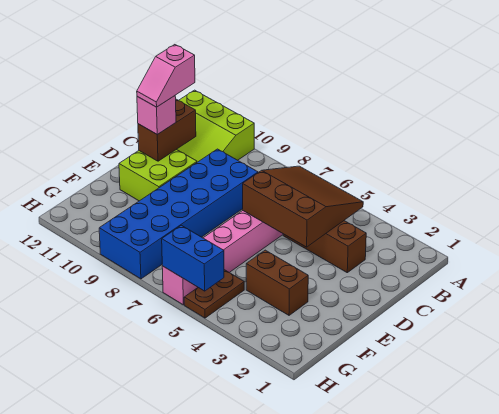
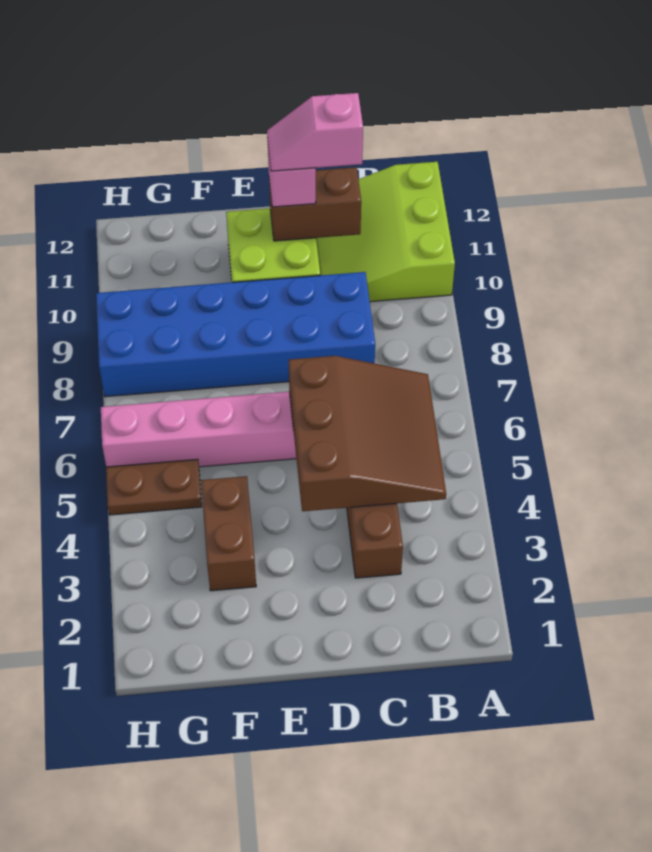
blue brick H5:H6 level 2 -> none

